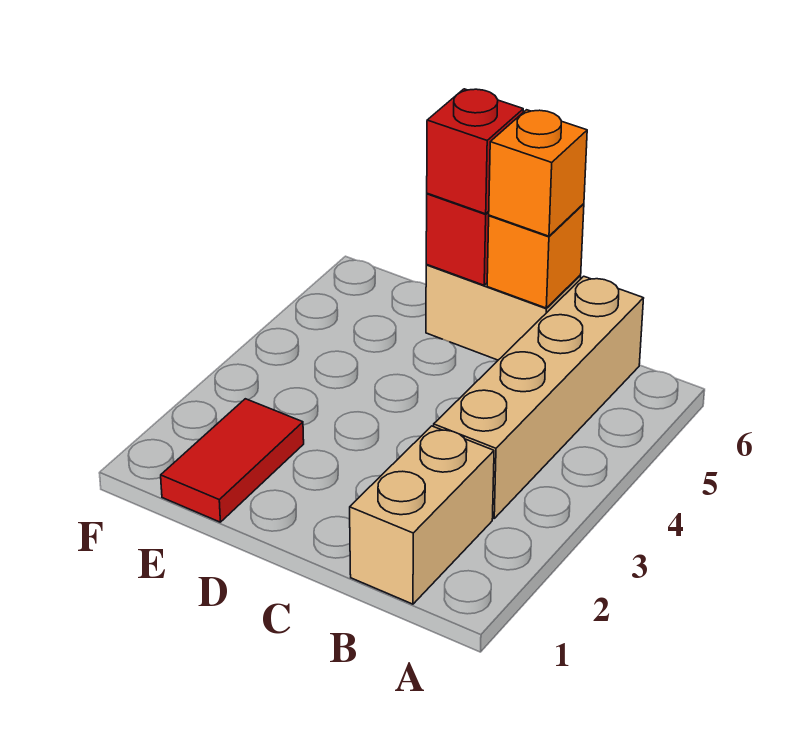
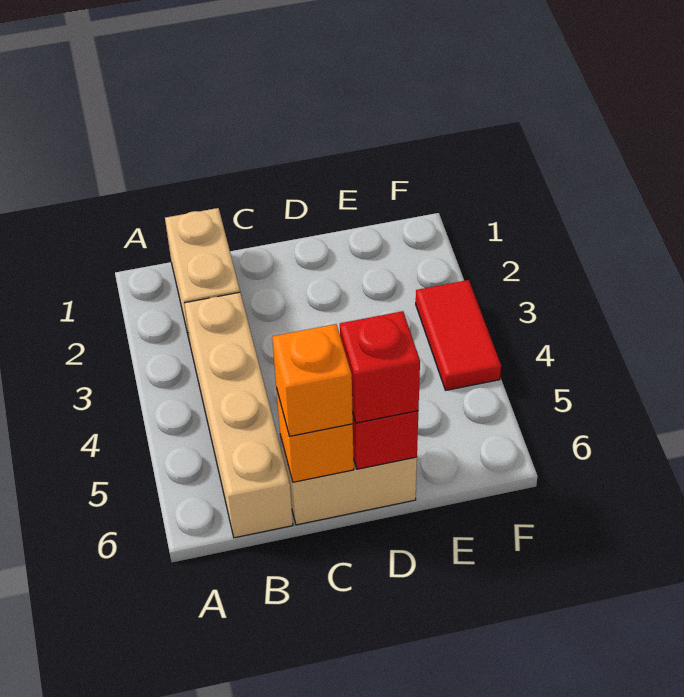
red tile E1:E2 level 1 -> red tile F3:F4 level 1

